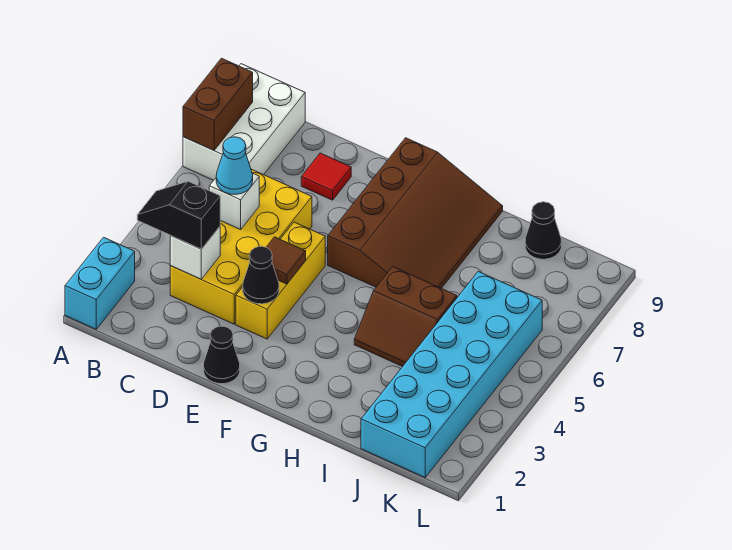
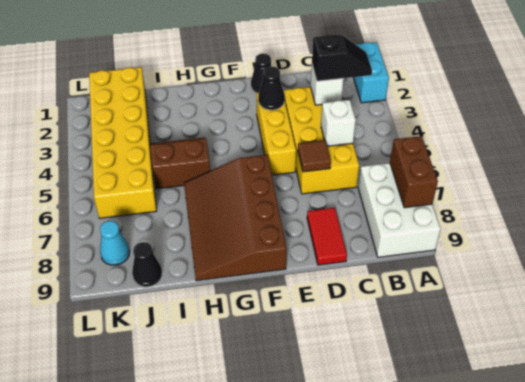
cyan cone C5 level 3 -> cyan cone K8 level 1
red tile D8 level 1 -> red tile D8:D9 level 1
brown tile E4 level 2 -> brown tile D6 level 2
cyan brick J1:K6 level 1 -> yellow brick J1:K6 level 1

